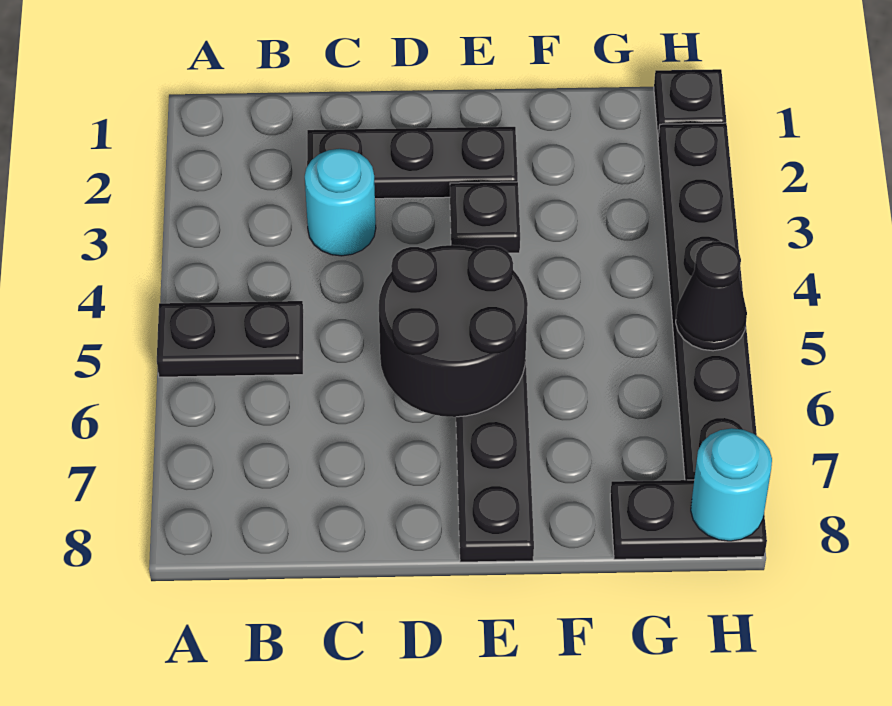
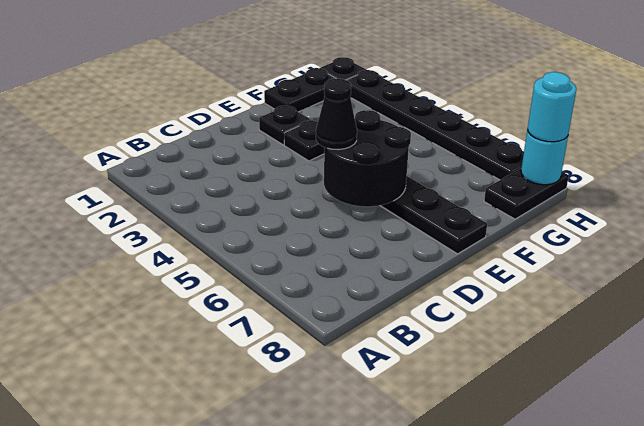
black plate A5:B5 level 1 -> black plate F1:G1 level 1
black plate C2:E2 level 1 -> black plate E2 level 1
cyan round brick C3 level 1 -> cyan round brick H8 level 3
black cone H5 level 2 -> black cone D5 level 3

